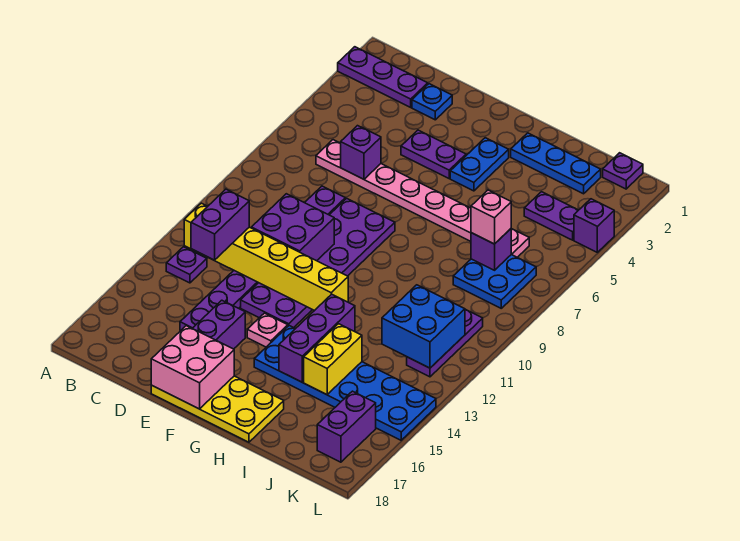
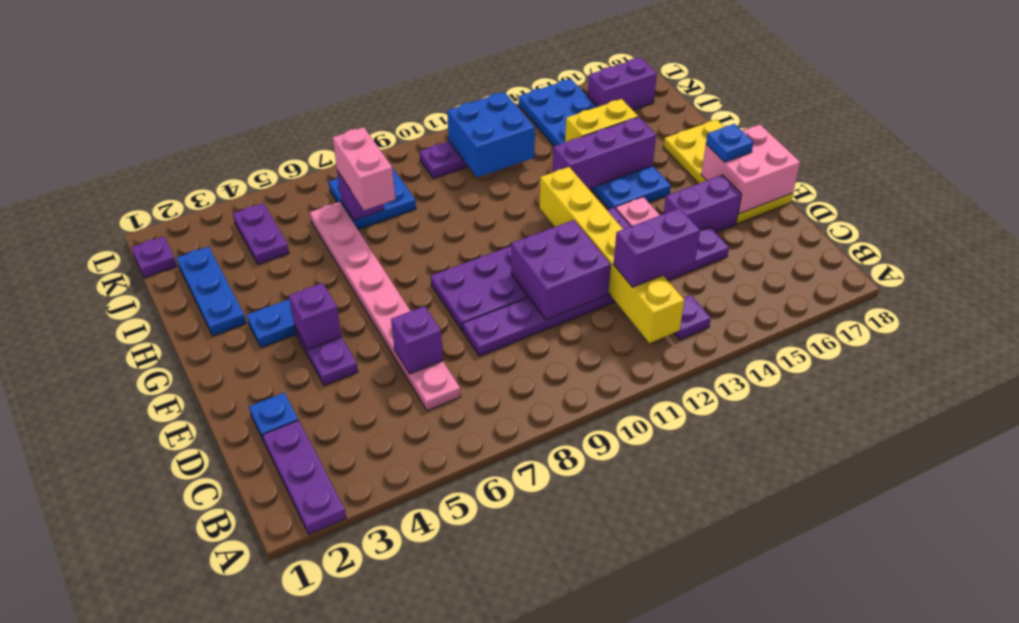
none -> blue plate F17 level 3
pink brick J7 level 3 -> pink brick I7:J7 level 3
purple brick L4 level 1 -> purple brick F4 level 2

